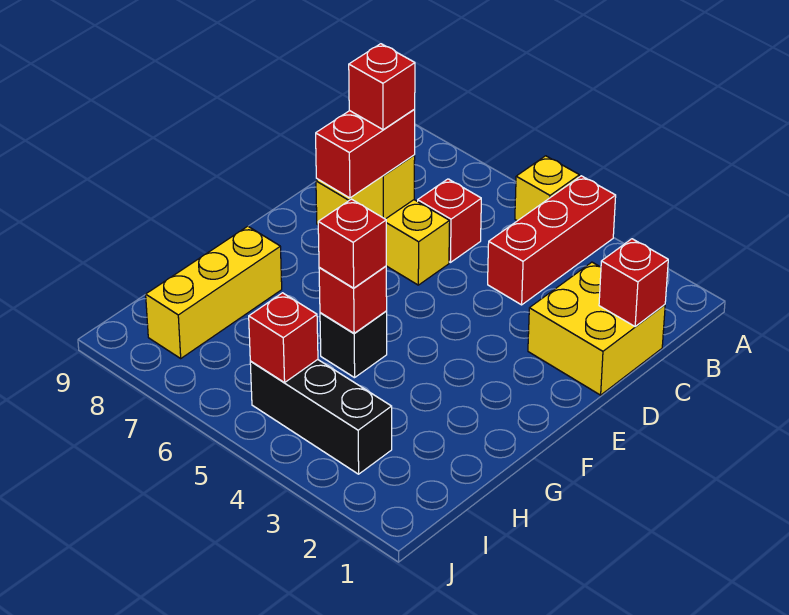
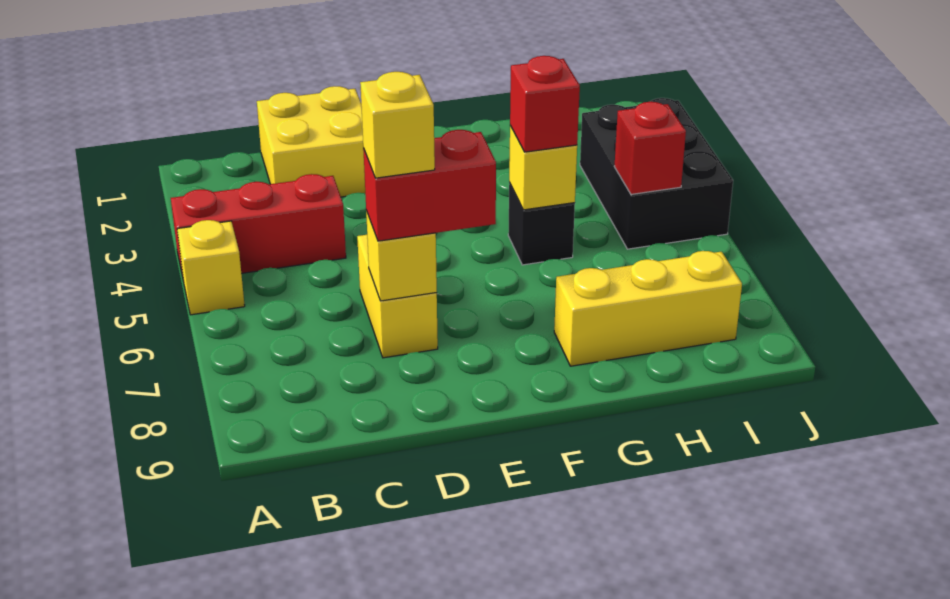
red brick C1 level 2 -> none
red brick C6 level 1 -> none
yellow brick D6:D8 level 1 -> yellow brick D6:D7 level 1
red brick D7 level 4 -> yellow brick D7 level 4
red brick G5 level 2 -> yellow brick G5 level 2
black brick I3:I5 level 1 -> black brick I3:J5 level 1

